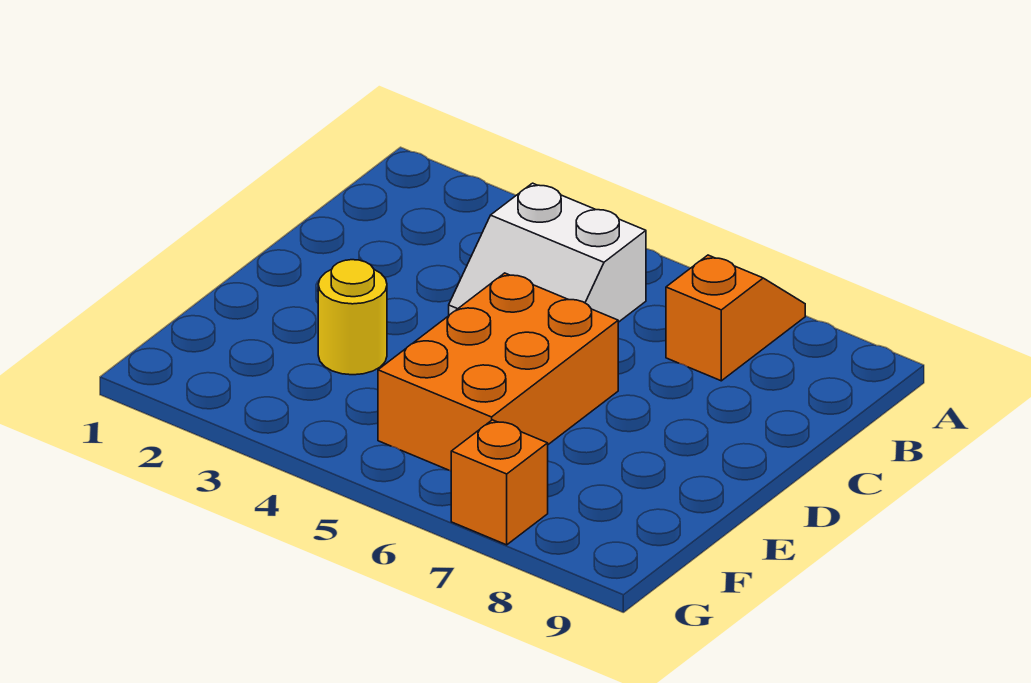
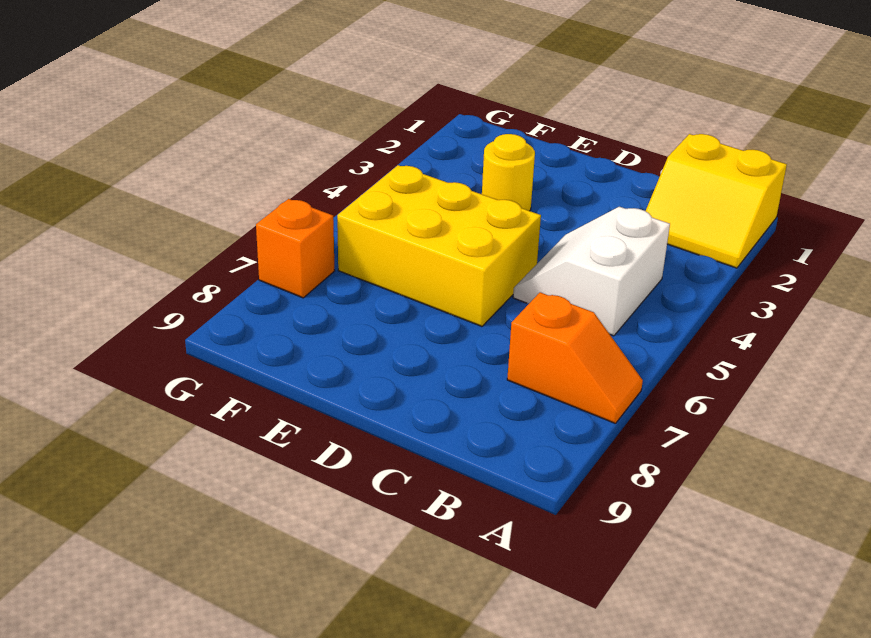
none -> yellow slope A1:B2 level 1 top 1
orange brick D5:F6 level 1 -> yellow brick D5:F6 level 1

